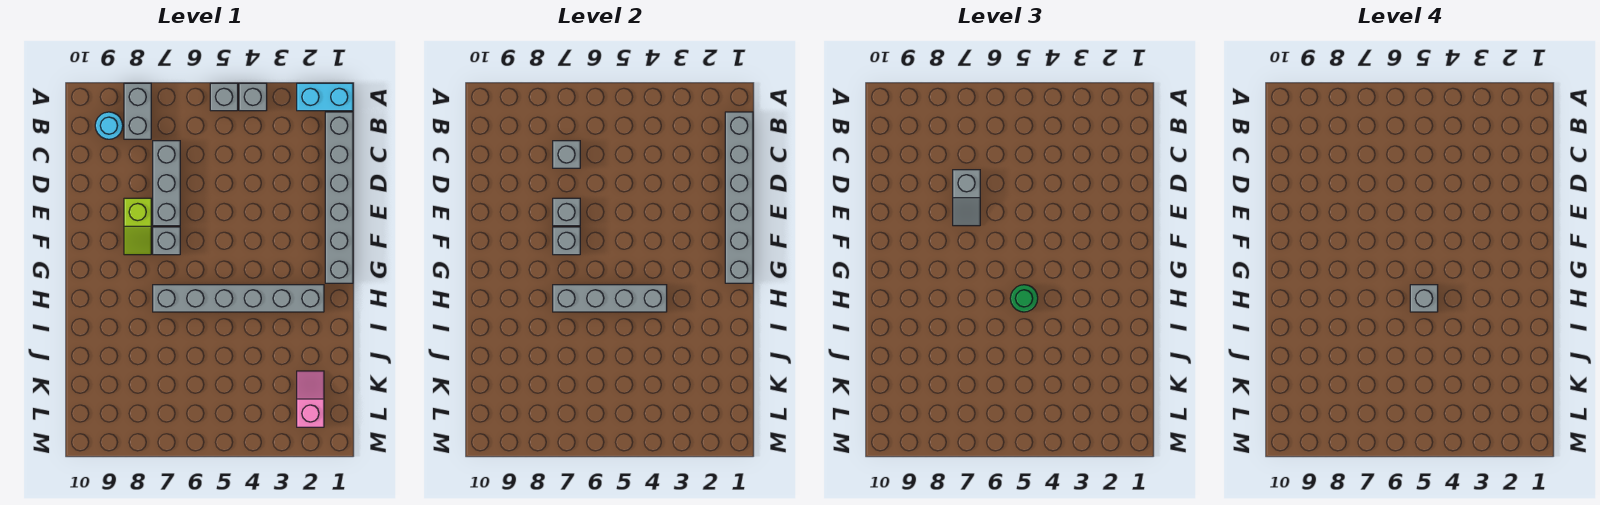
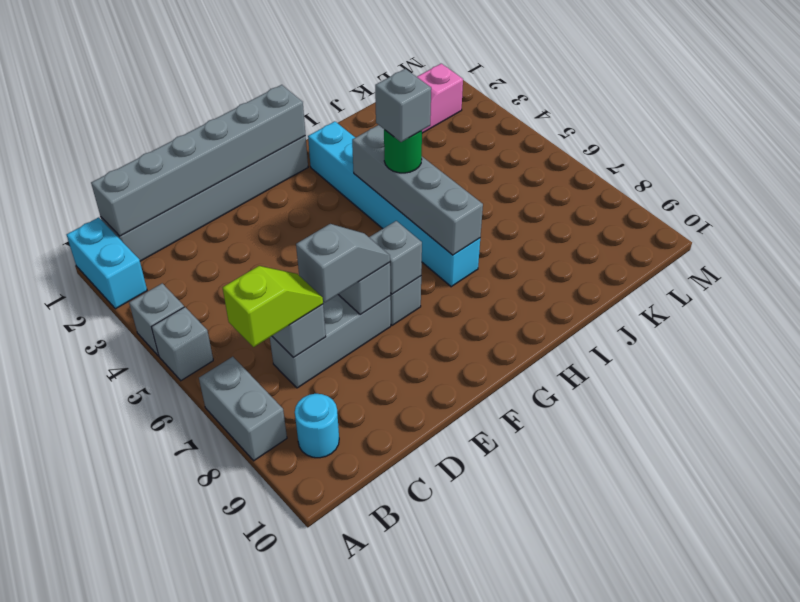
grey brick A8:B8 level 1 -> grey brick A7:A8 level 1
lime slope E8:F8 level 1 top E -> lime slope B7:C7 level 3 top B
grey brick H2:H7 level 1 -> cyan brick H2:H7 level 1

